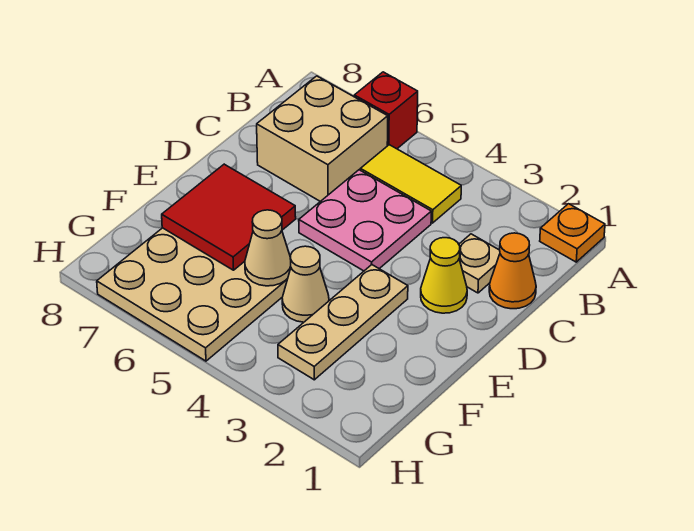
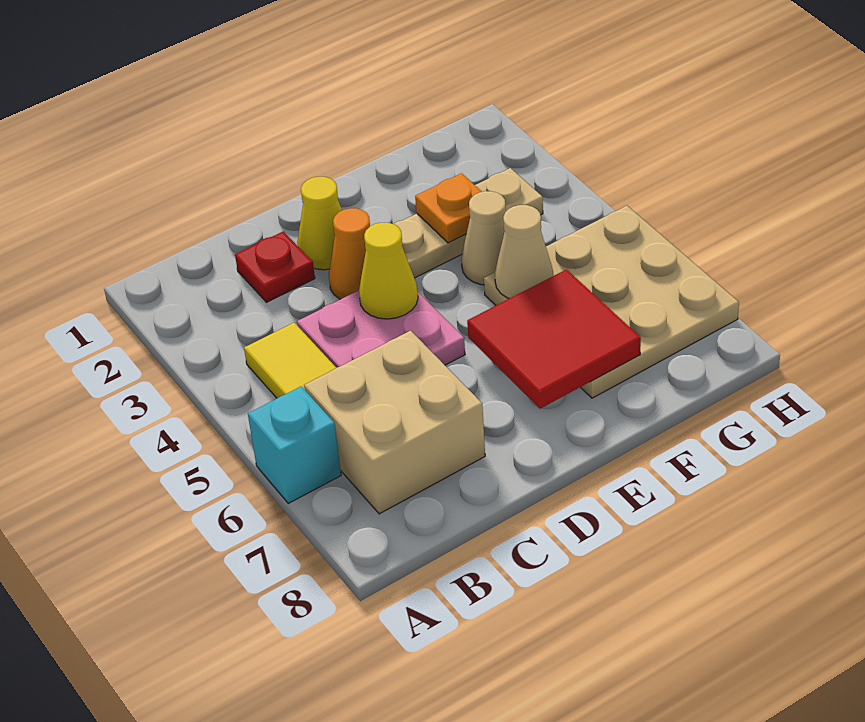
orange plate A1 level 1 -> orange plate F3 level 2
red brick A6 level 1 -> cyan brick A6 level 1
orange cone C1 level 1 -> orange cone D3 level 1
tan plate C2 level 1 -> red plate C2 level 1
none -> yellow cone D4 level 2

